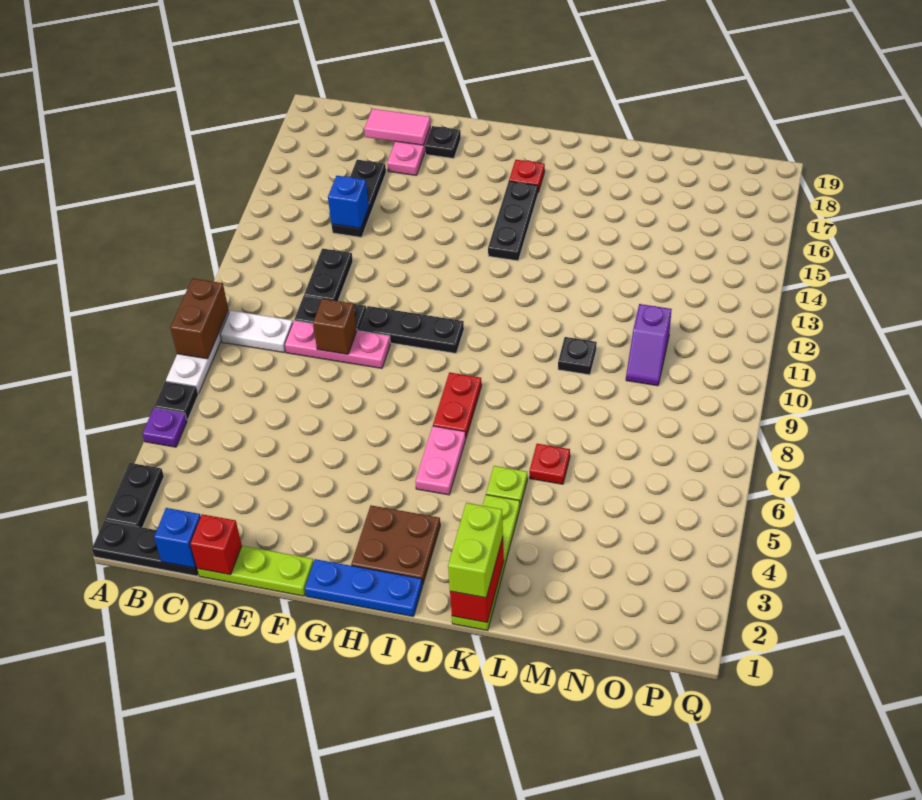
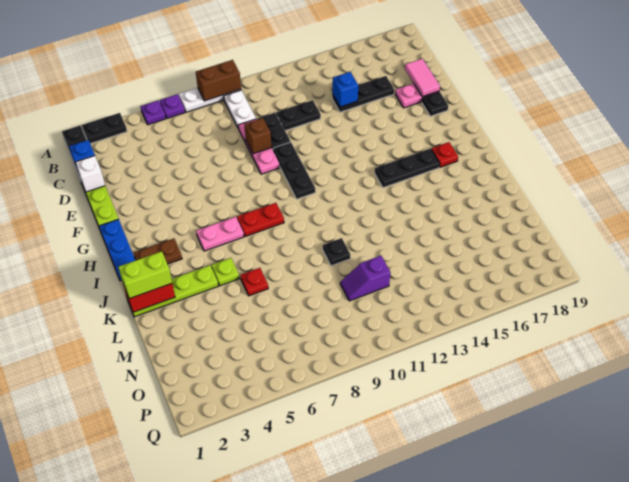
black plate A6 level 1 -> purple plate A6 level 1
red brick D1 level 2 -> white brick D1 level 2
brown plate H2:I3 level 1 -> brown plate I2:I3 level 1

